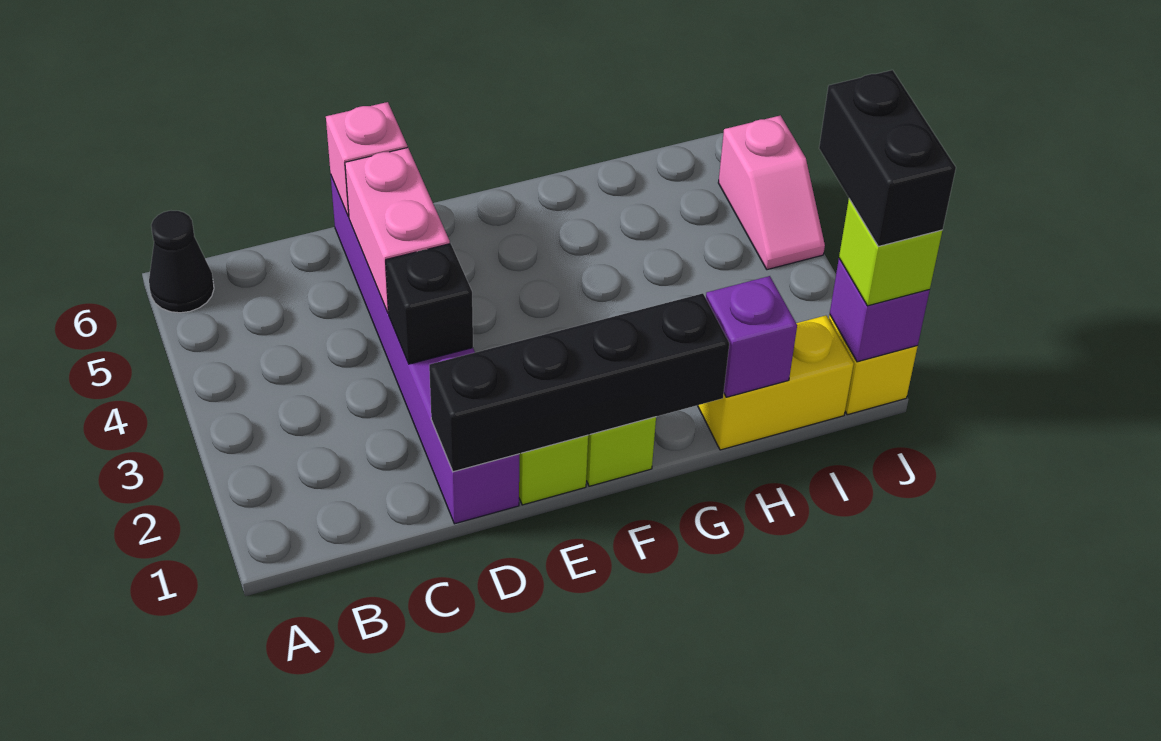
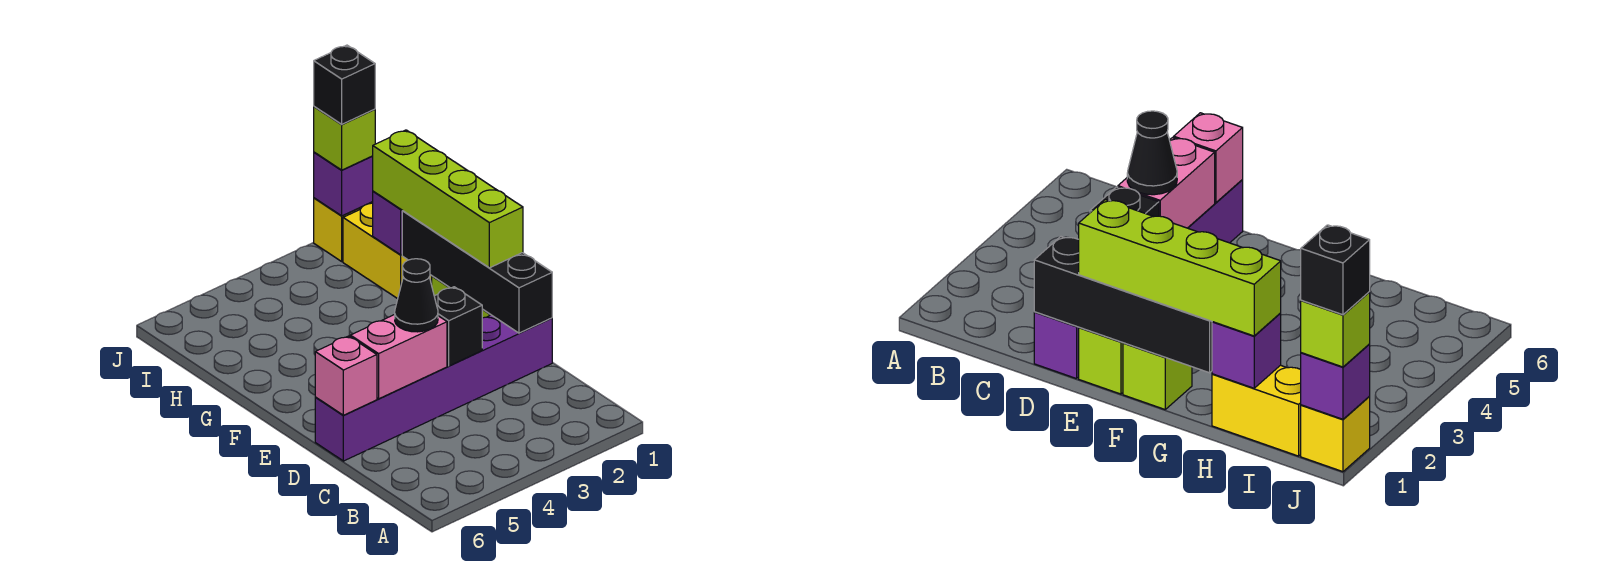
black cone A6 level 1 -> black cone D4 level 3
none -> lime brick E1:H1 level 3
black brick J1:J2 level 4 -> black brick J1 level 4
pink slope J4:J5 level 1 top 5 -> none

